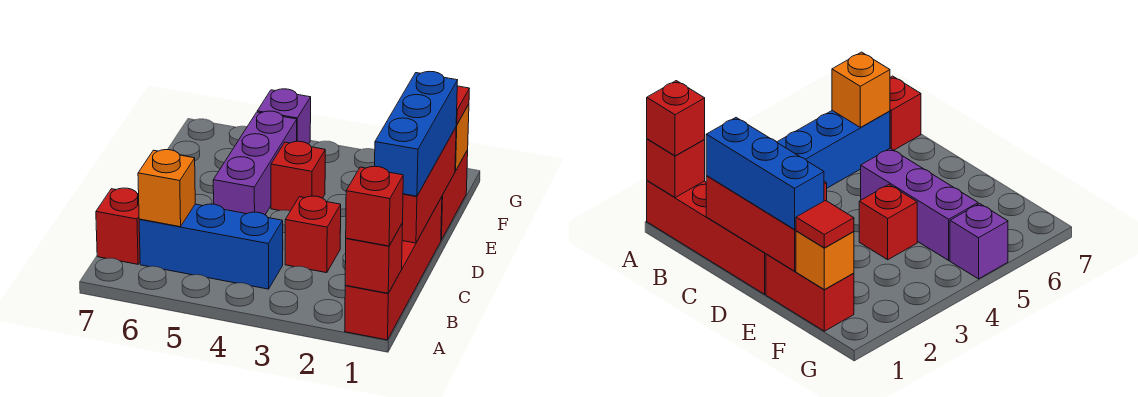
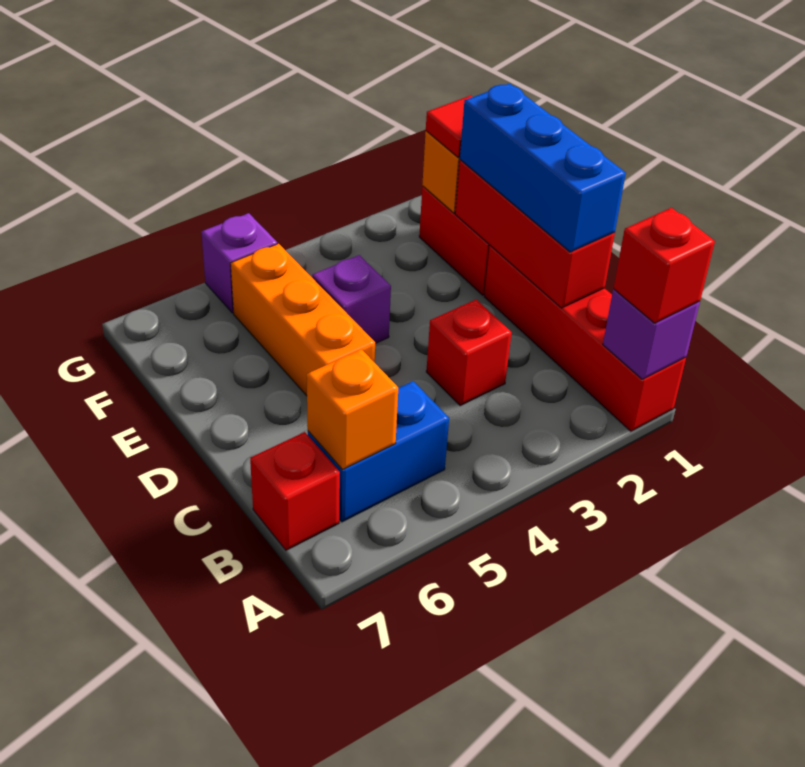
red brick A1 level 2 -> purple brick A1 level 2
blue brick B4:B6 level 1 -> blue brick B5:B6 level 1
purple brick D5:F5 level 1 -> orange brick D5:F5 level 1
red brick E4 level 1 -> purple brick E4 level 1

